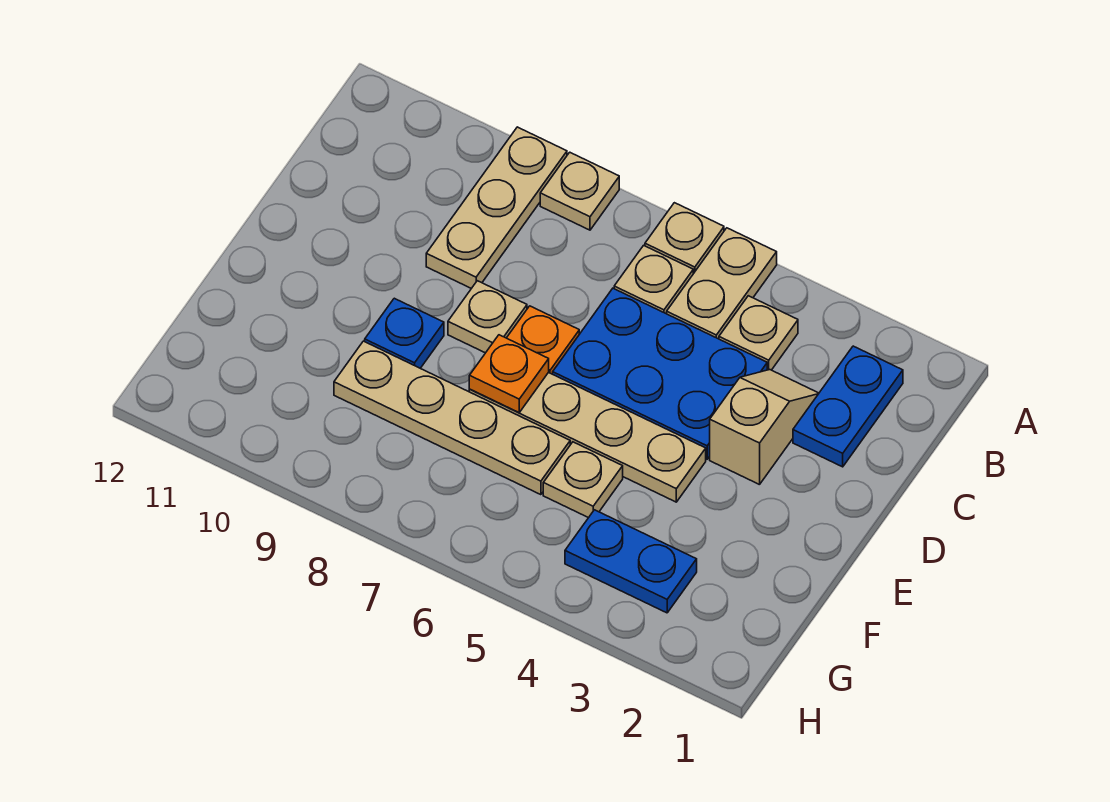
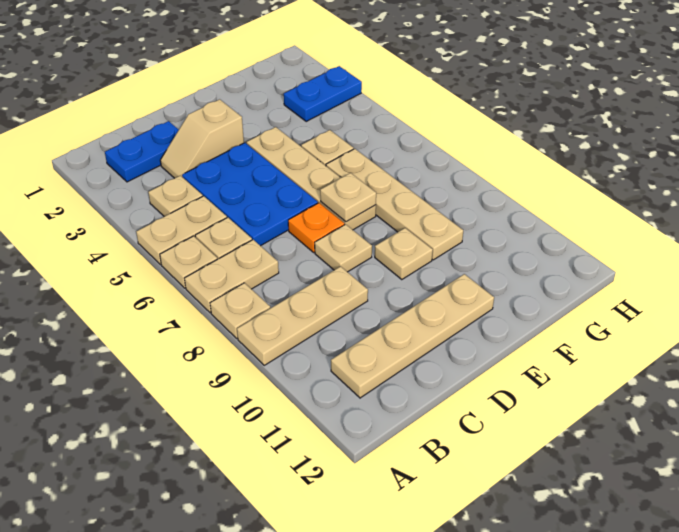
none -> tan plate A7:B7 level 1
none -> tan plate B11:E11 level 1
orange plate E7 level 2 -> tan plate E7 level 2
blue plate E9 level 1 -> tan plate E9 level 1
blue plate G3:G4 level 1 -> blue plate G3:H3 level 1

